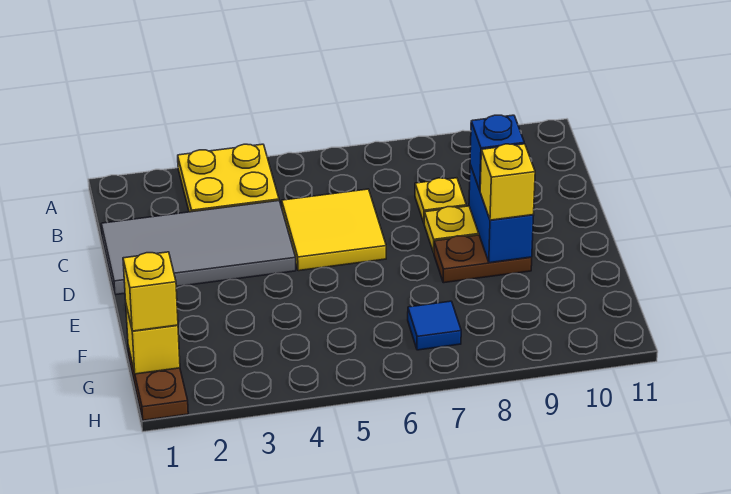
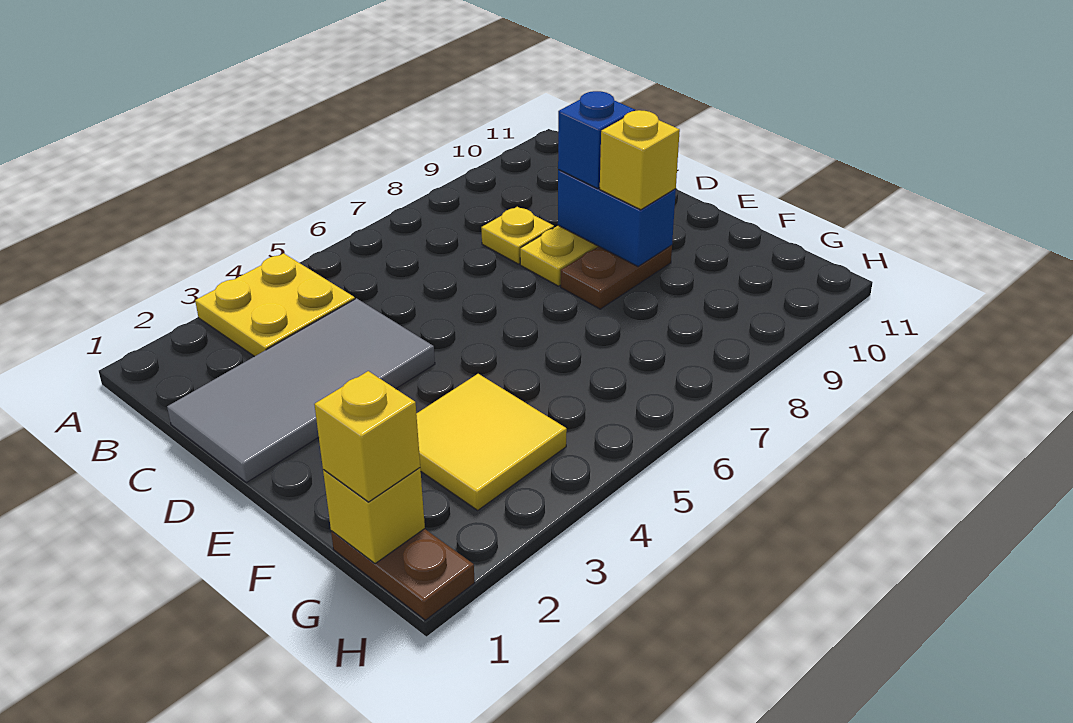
yellow tile C5:D6 level 1 -> yellow tile F3:G4 level 1
blue tile G7 level 1 -> none

